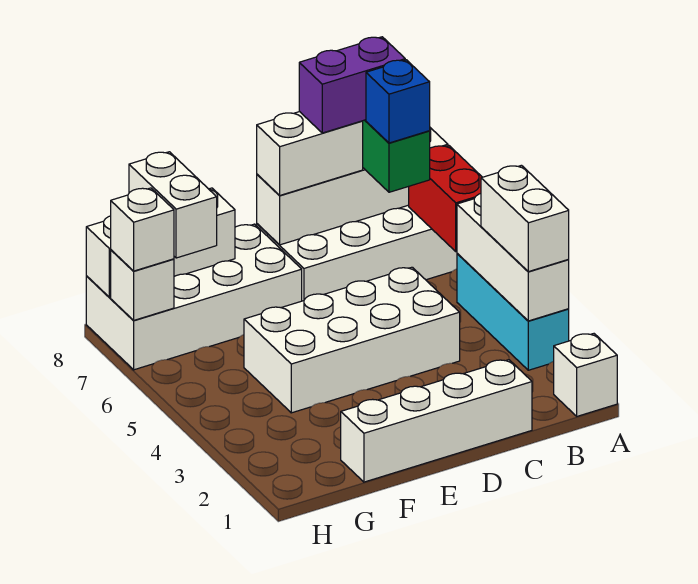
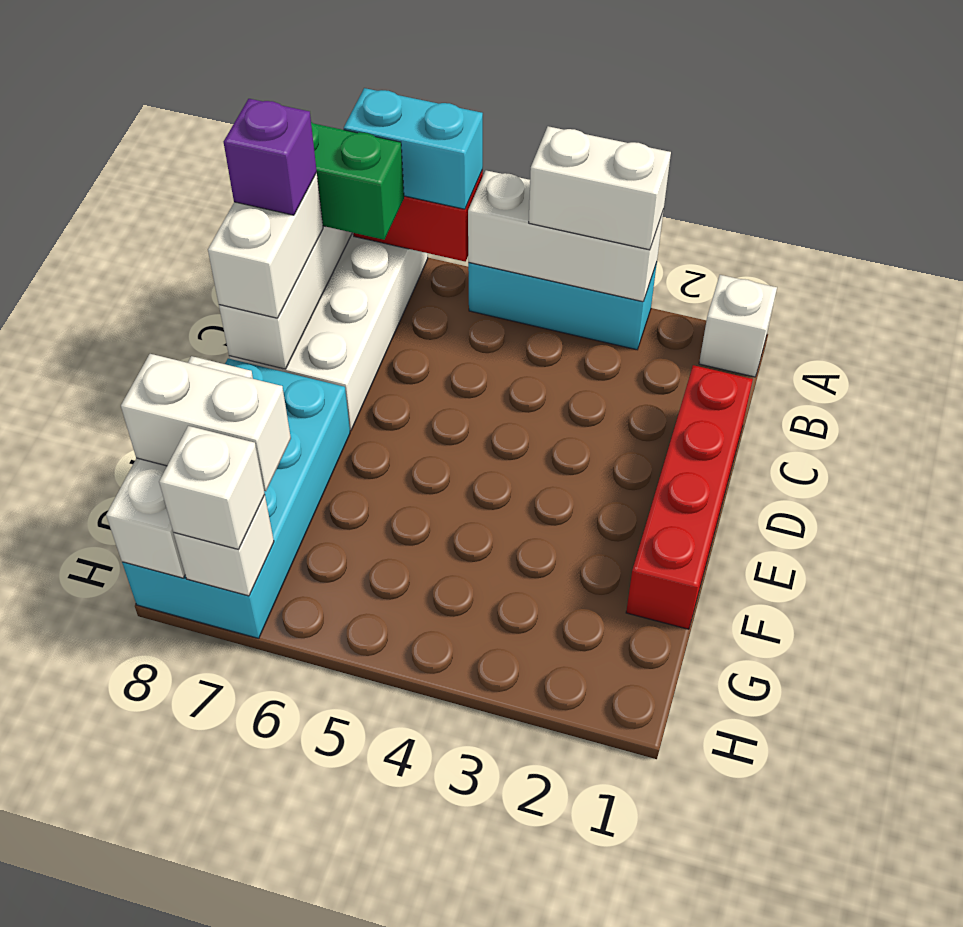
none -> cyan brick A6:A7 level 3
blue brick B7 level 4 -> none
purple brick B8:C8 level 4 -> purple brick C8 level 4
white brick C1:F1 level 1 -> red brick C1:F1 level 1
white brick C4:F5 level 1 -> none
white brick E7:H8 level 1 -> cyan brick E7:H8 level 1

